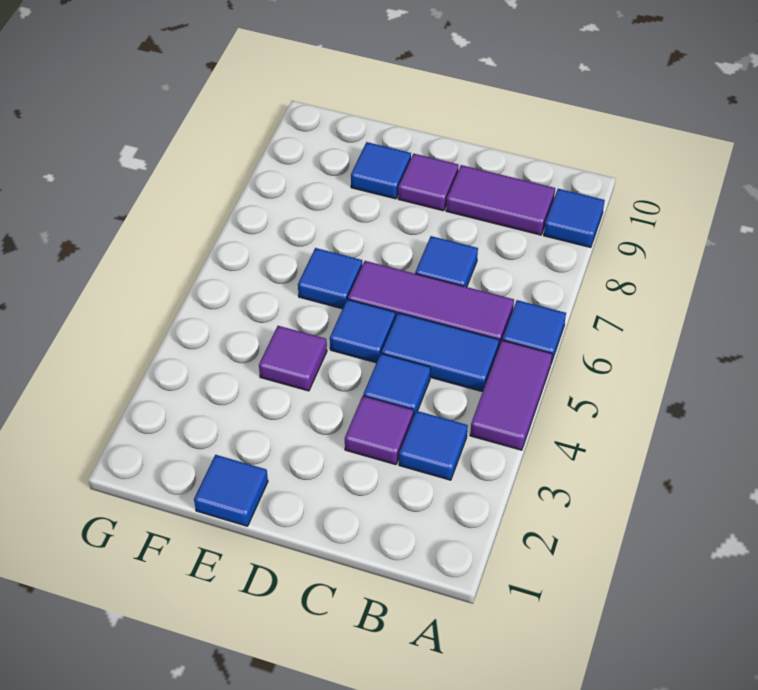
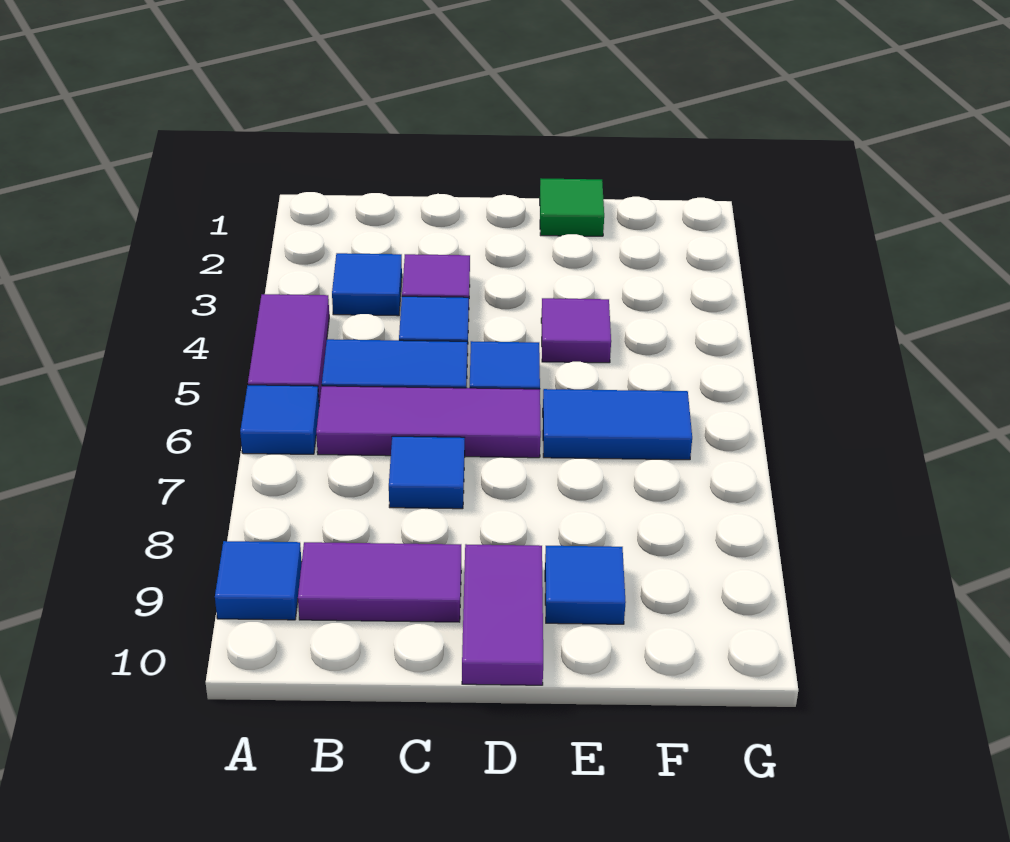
purple tile D9 level 1 -> purple tile D9:D10 level 1
blue tile E1 level 1 -> green tile E1 level 1
blue tile E6 level 1 -> blue tile E6:F6 level 1

